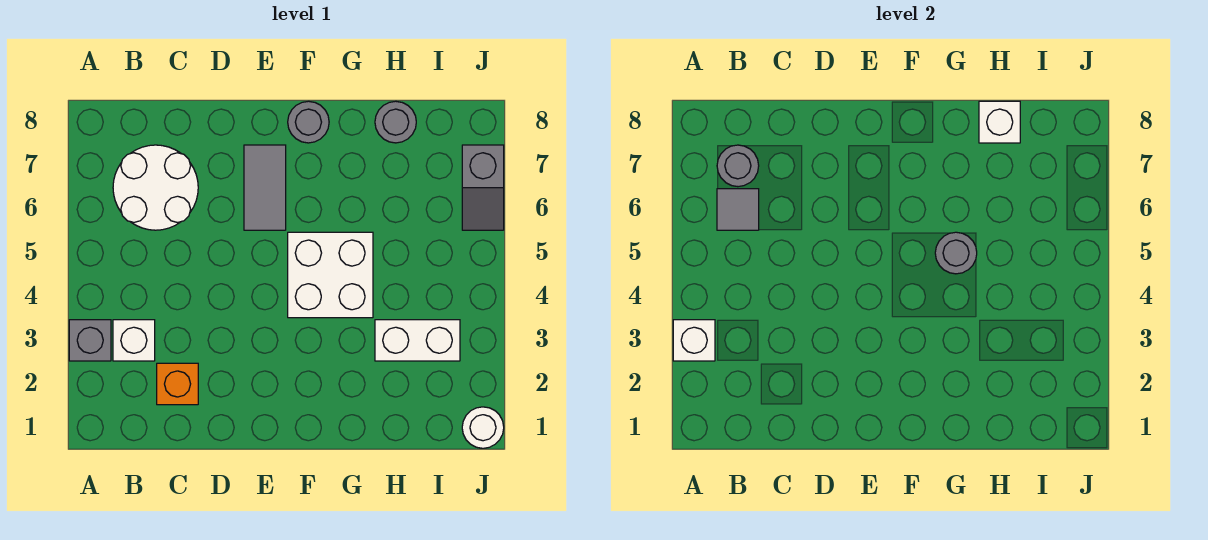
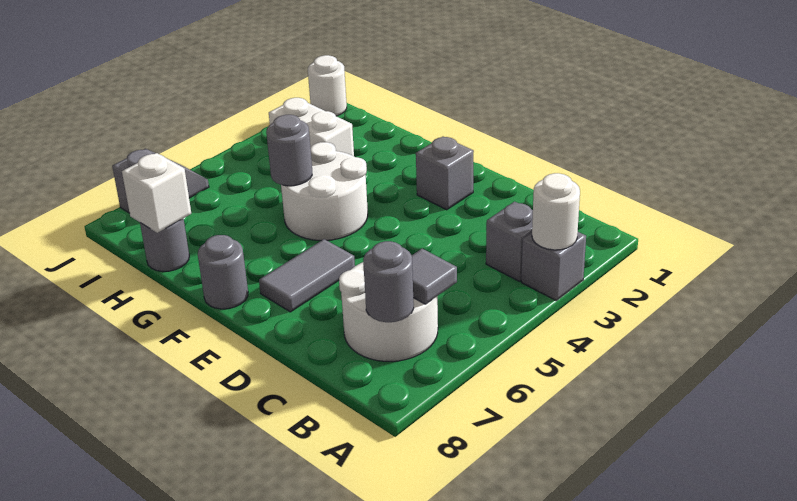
white brick A3 level 2 -> white round brick A3 level 2
white brick B3 level 1 -> grey brick B3 level 1
orange brick C2 level 1 -> none
none -> grey brick E2 level 1
white brick F4:G5 level 1 -> white round brick F4:G5 level 1

